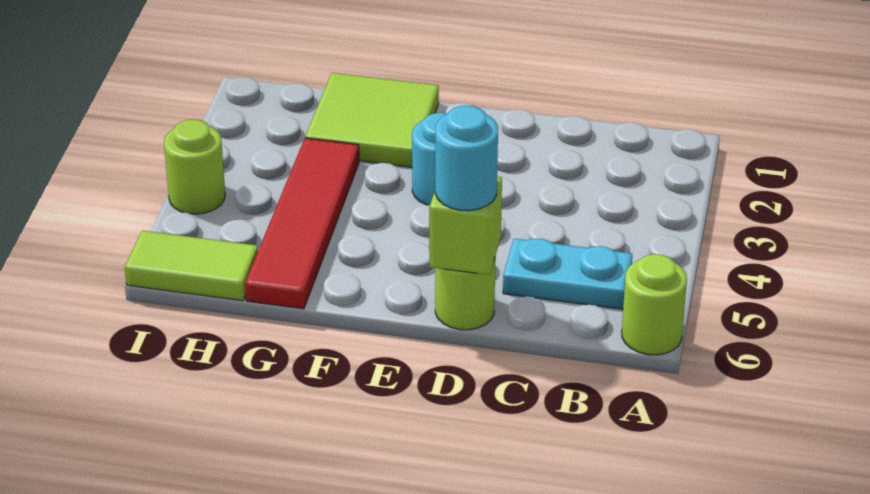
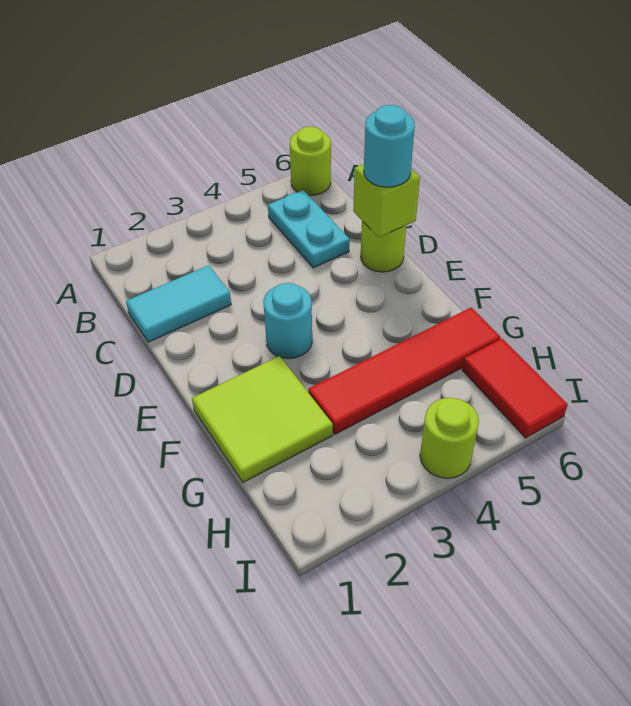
none -> cyan tile C1:C2 level 1
lime tile H6:I6 level 1 -> red tile H6:I6 level 1

